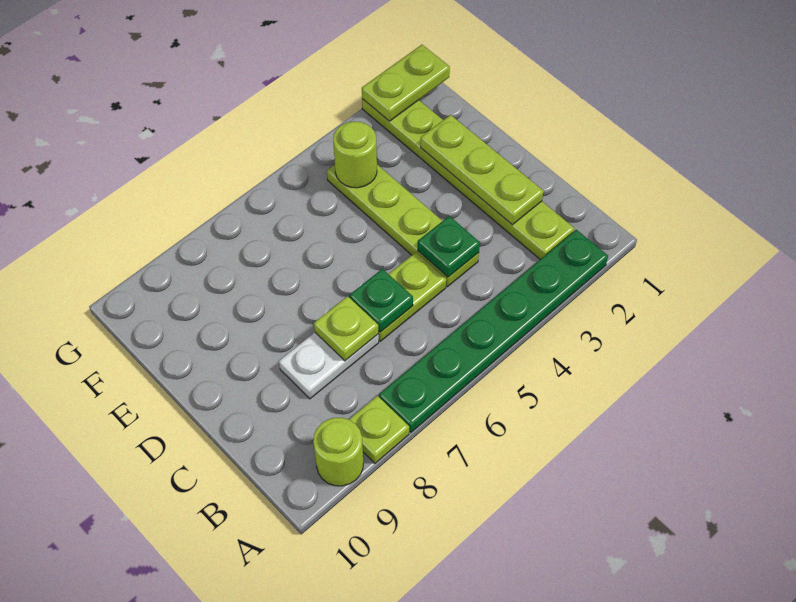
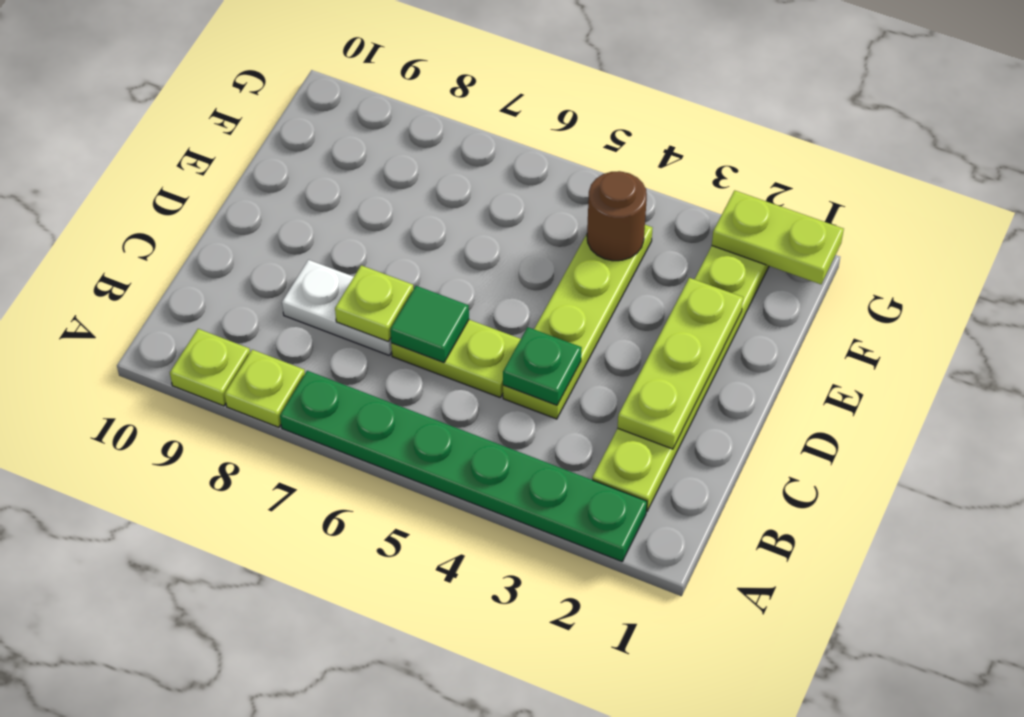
lime round brick A9 level 1 -> lime plate A9 level 1
green plate C6 level 2 -> green tile C6 level 2
lime round brick F4 level 2 -> brown round brick F4 level 2

